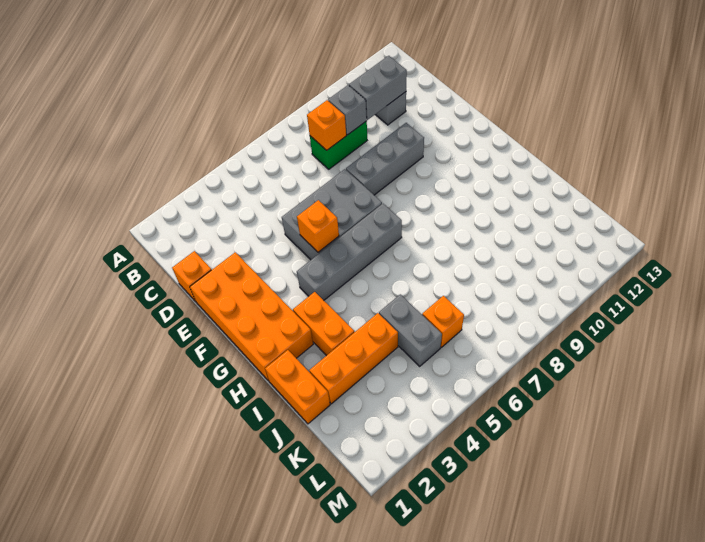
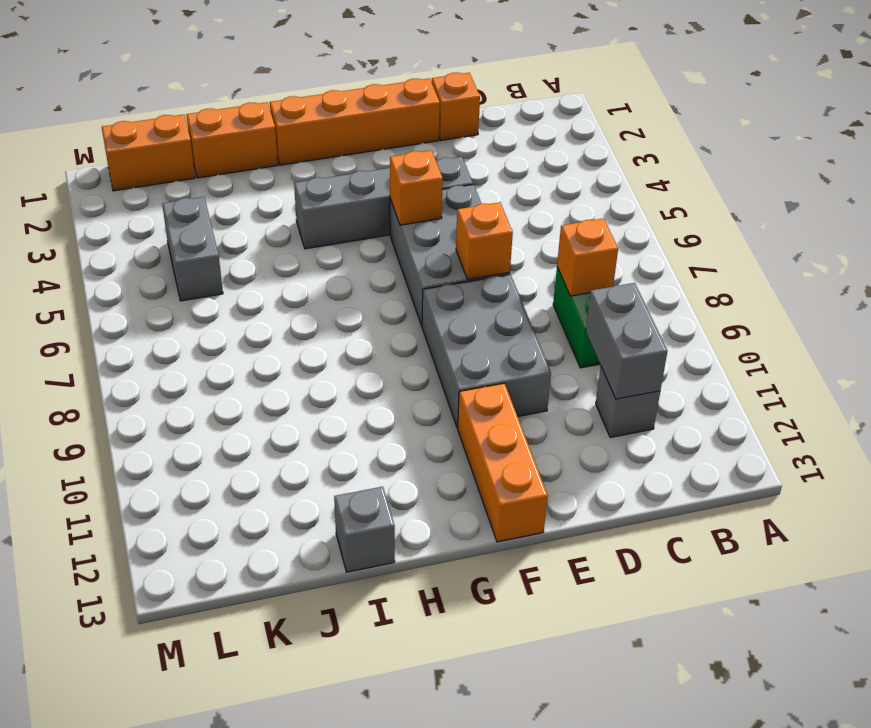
grey brick C9 level 2 -> grey brick I13 level 1
orange brick E1:H2 level 1 -> orange brick E1:H1 level 1
grey brick E8:E10 level 1 -> grey brick E8:F10 level 1
grey brick G4:G7 level 1 -> grey brick E4:H4 level 1
orange brick H3:I3 level 1 -> orange brick K1:L1 level 1
orange brick J2:J4 level 1 -> orange brick F11:F13 level 1
grey brick J5:K5 level 1 -> grey brick K4:K5 level 1
orange brick K6 level 1 -> orange brick E7 level 2

